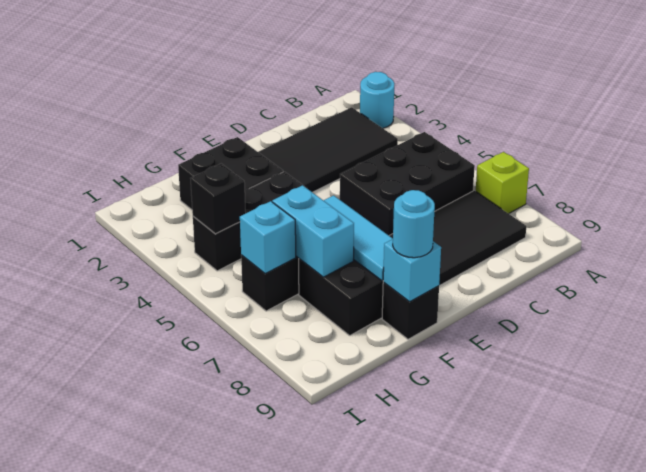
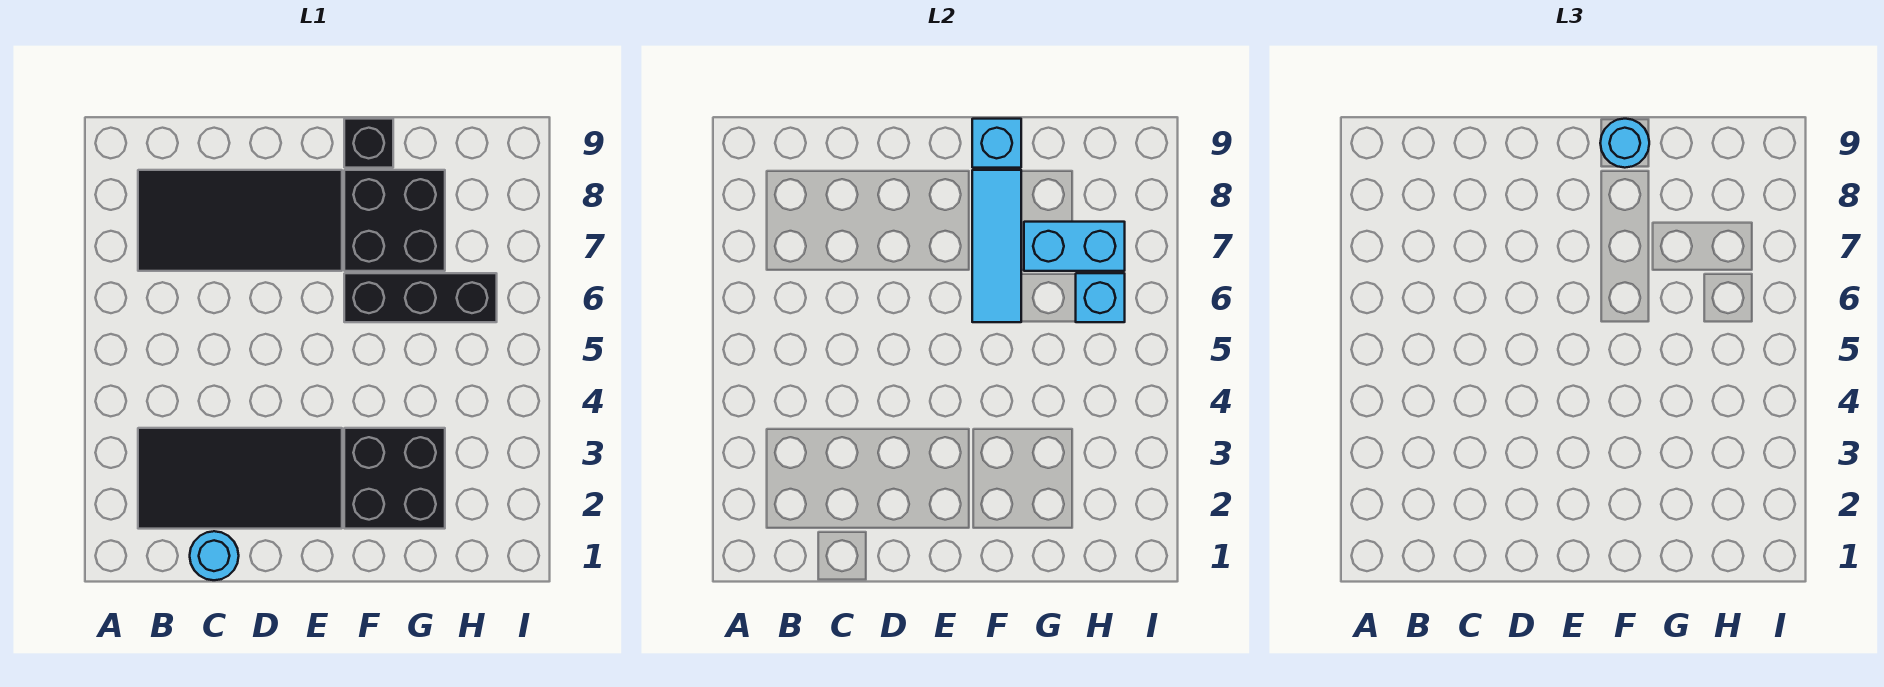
cyan round brick A2 level 1 -> cyan round brick C1 level 1
lime brick A7 level 1 -> none
black brick B5:D6 level 1 -> none
black brick F4:H4 level 1 -> none
cyan brick G6:G7 level 2 -> cyan brick G7:H7 level 2
black brick H4 level 2 -> none

